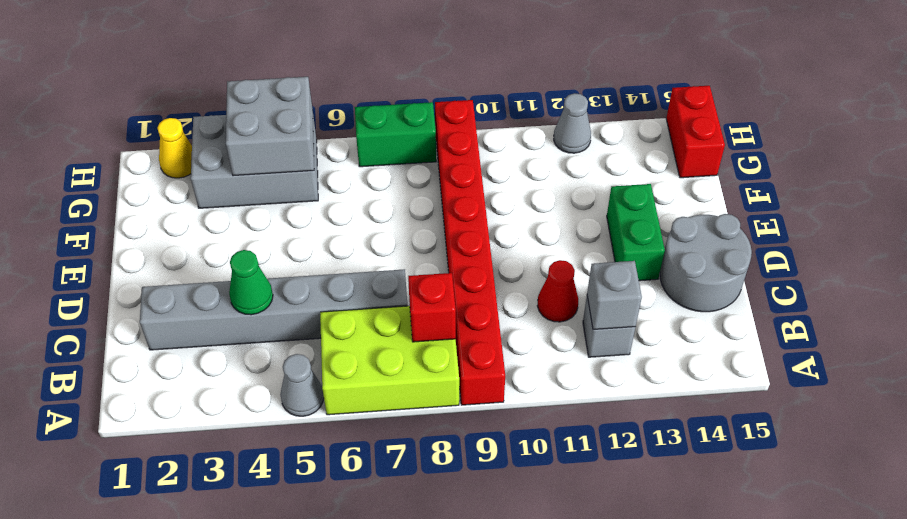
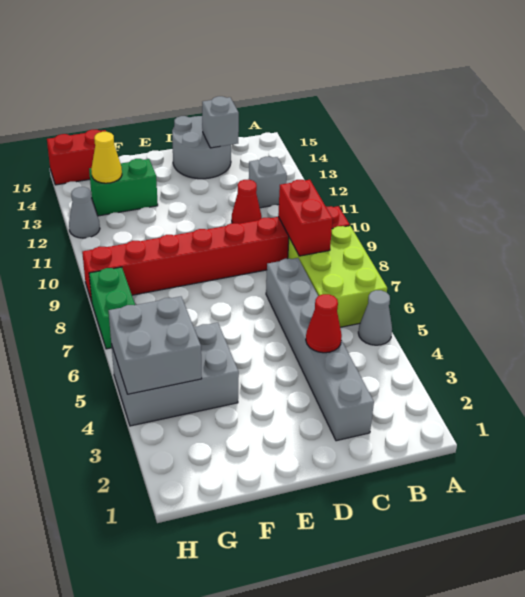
red brick B8 level 2 -> red brick B8:B9 level 2
grey brick B12 level 2 -> grey brick C14 level 2
green cone C4 level 2 -> red cone C4 level 2
green brick D13:E13 level 1 -> green brick F13:G13 level 1
grey brick G3:H5 level 1 -> grey brick F4:H5 level 1
yellow cone H2 level 1 -> yellow cone G13 level 2

